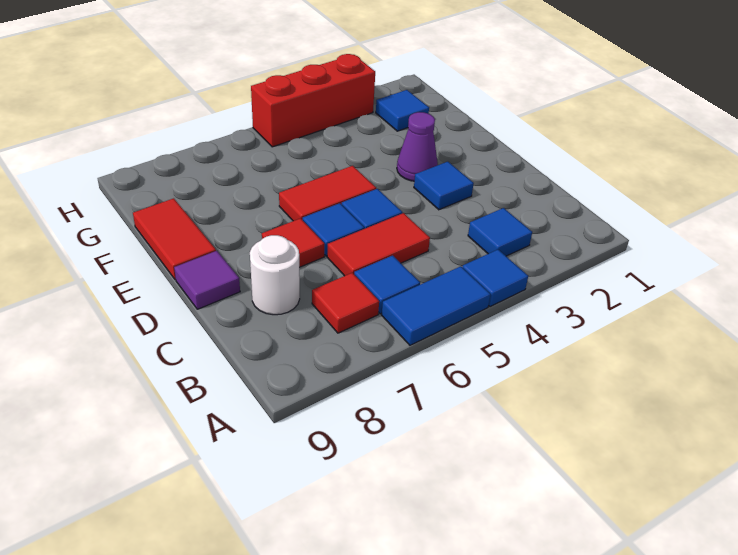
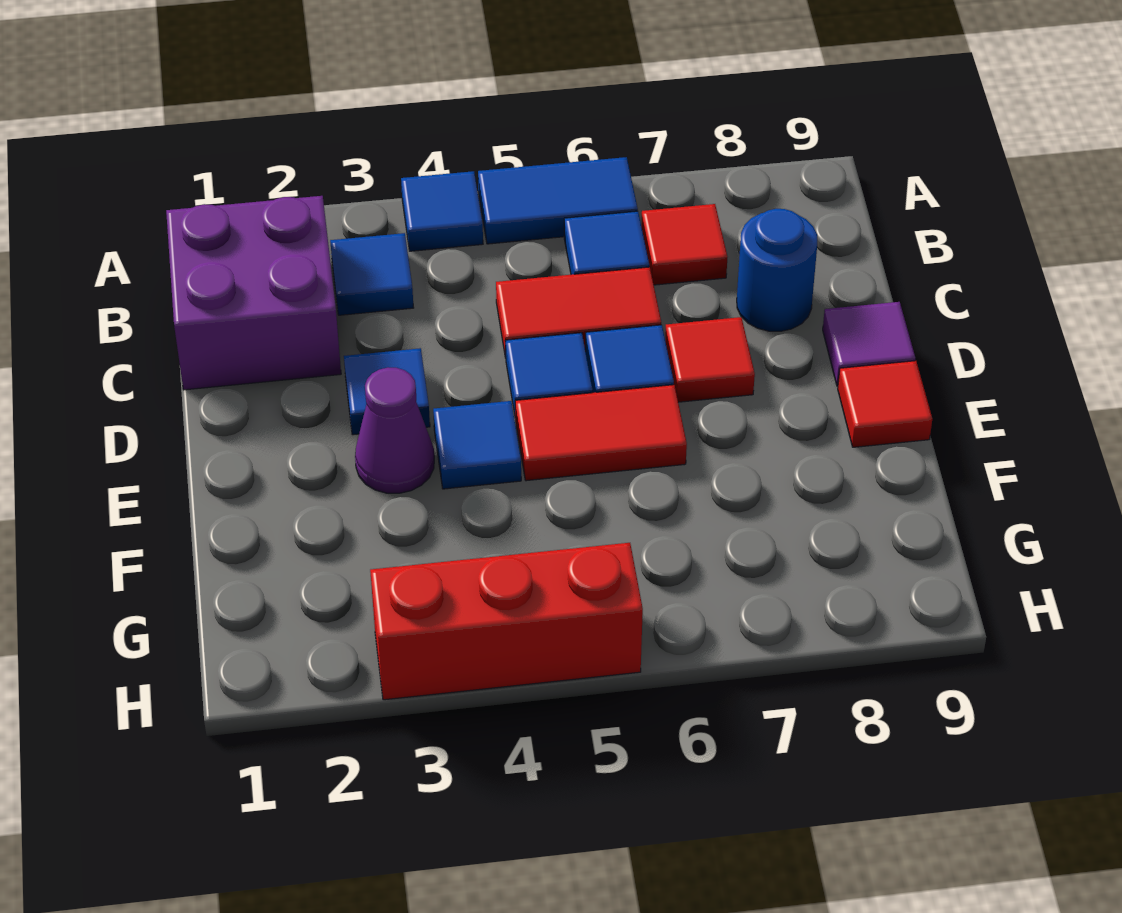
none -> purple brick B1:C2 level 1
white round brick C8 level 1 -> blue round brick C8 level 1
red tile E9:F9 level 1 -> red tile E9 level 1
blue tile G2 level 1 -> blue tile E4 level 1

